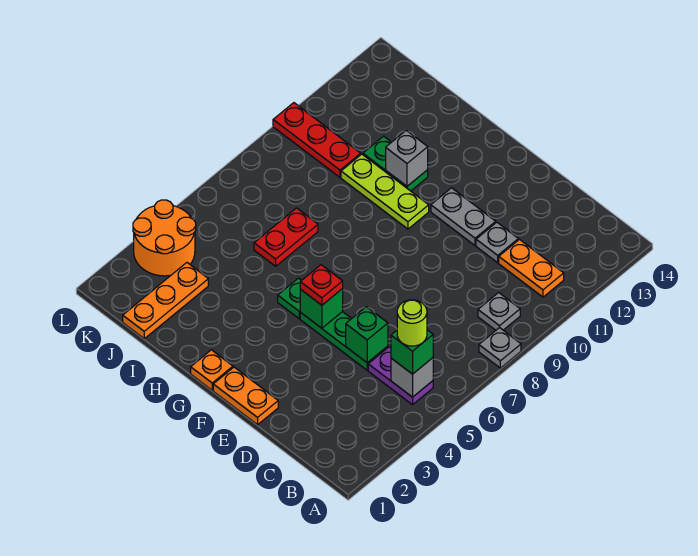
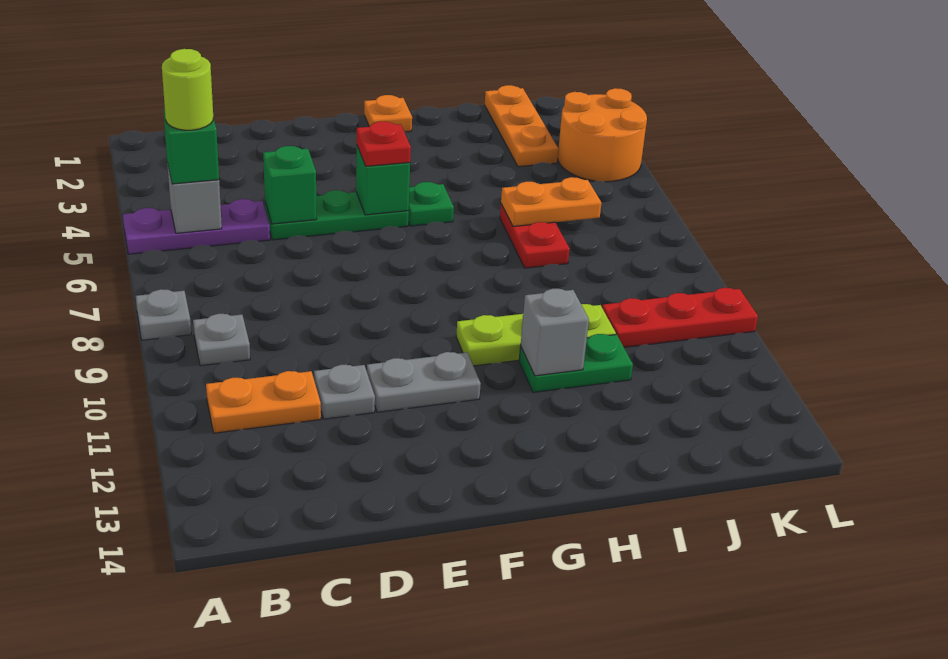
purple plate B5:C5 level 1 -> purple plate A5:C5 level 1
orange plate E1:F1 level 1 -> orange plate I6:J6 level 2

